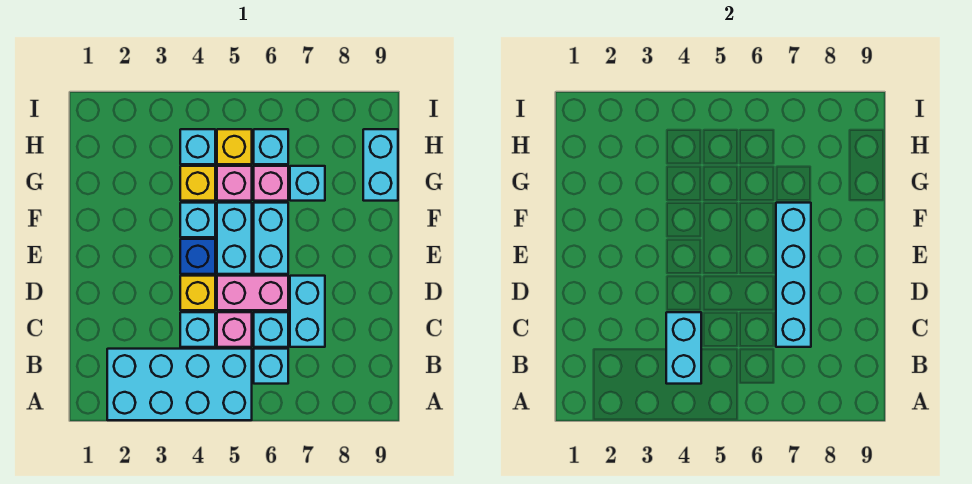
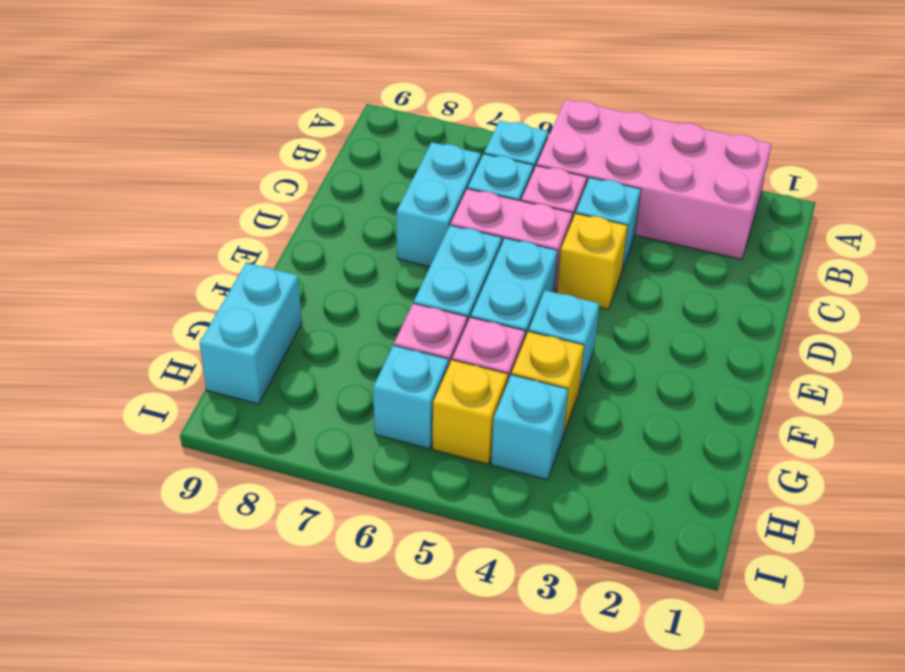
cyan brick A2:B5 level 1 -> pink brick A2:B5 level 1
cyan brick B4:C4 level 2 -> none
cyan brick C7:F7 level 2 -> none
blue brick E4 level 1 -> none
cyan brick G7 level 1 -> none

